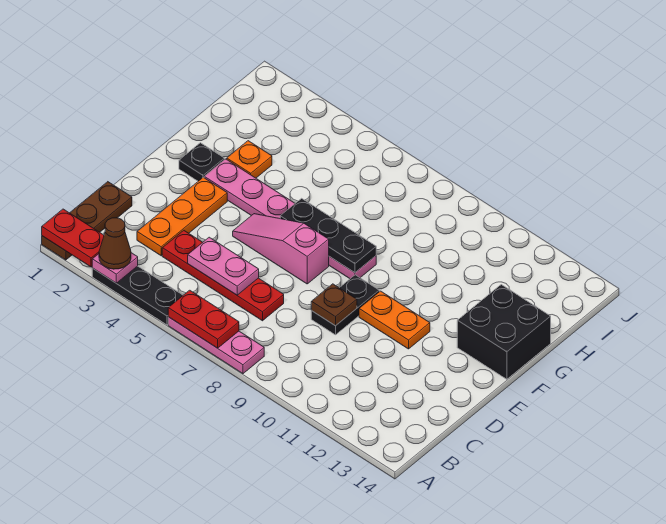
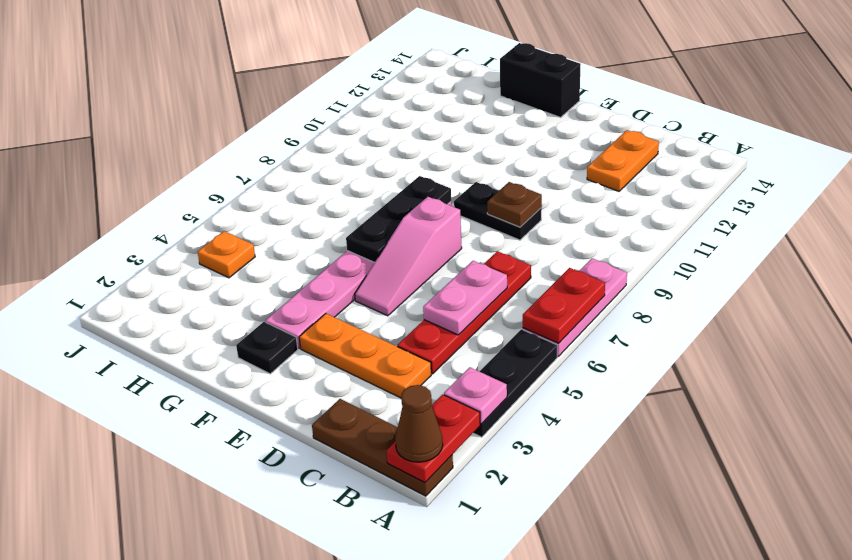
brown cone A3 level 3 -> brown cone A1 level 3
orange plate E10:E11 level 1 -> orange plate C12:C13 level 1
black brick F13:G14 level 1 -> black brick F14:G14 level 1
orange plate G3 level 1 -> orange plate I4 level 1

